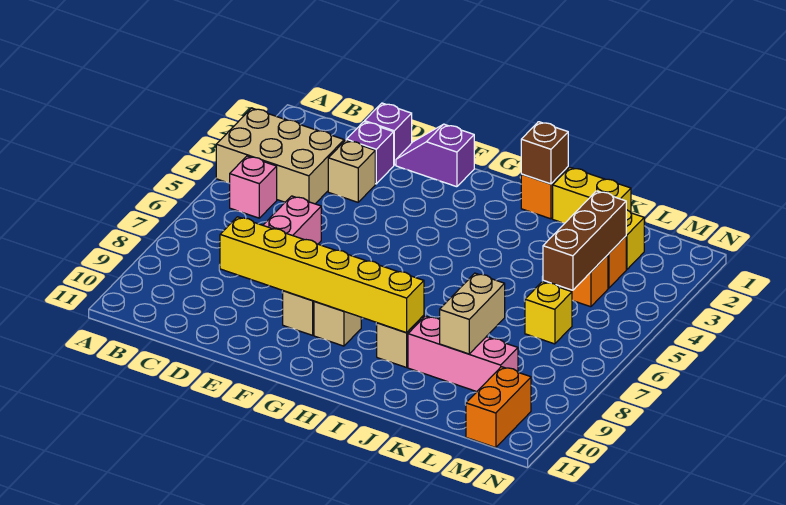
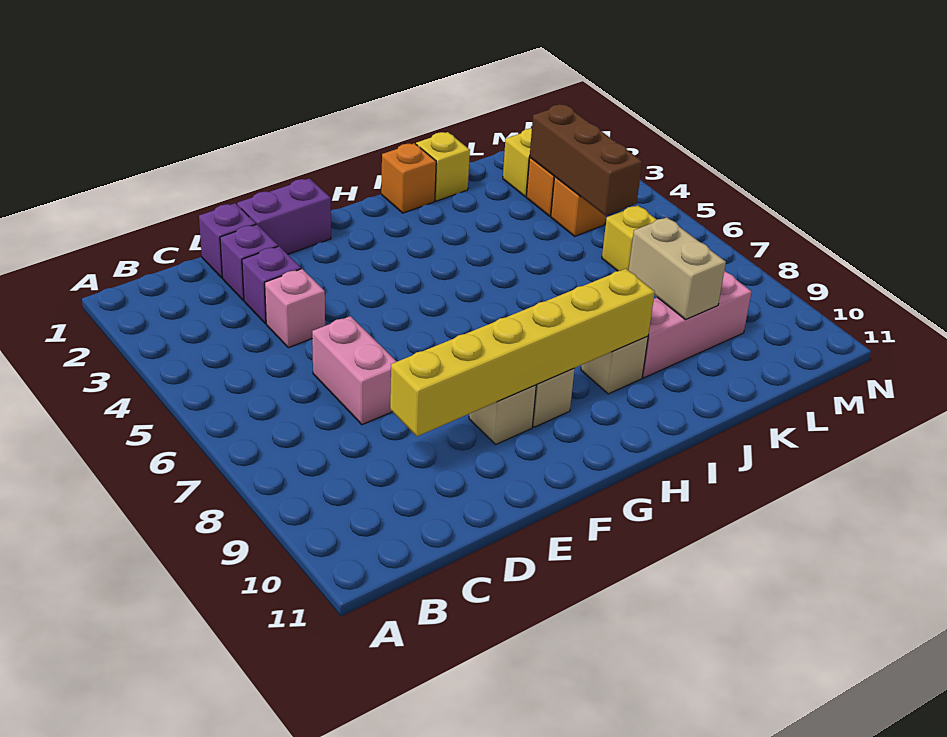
tan brick A3:C4 level 1 -> none
pink brick B5 level 1 -> pink brick D4 level 1
tan brick D3 level 1 -> purple brick D3 level 1
purple slope E1:F1 level 1 top F -> purple brick E1:F1 level 1
brown brick I1 level 2 -> none
yellow brick J1:K1 level 1 -> yellow brick J1 level 1
orange brick M10:M11 level 1 -> none

